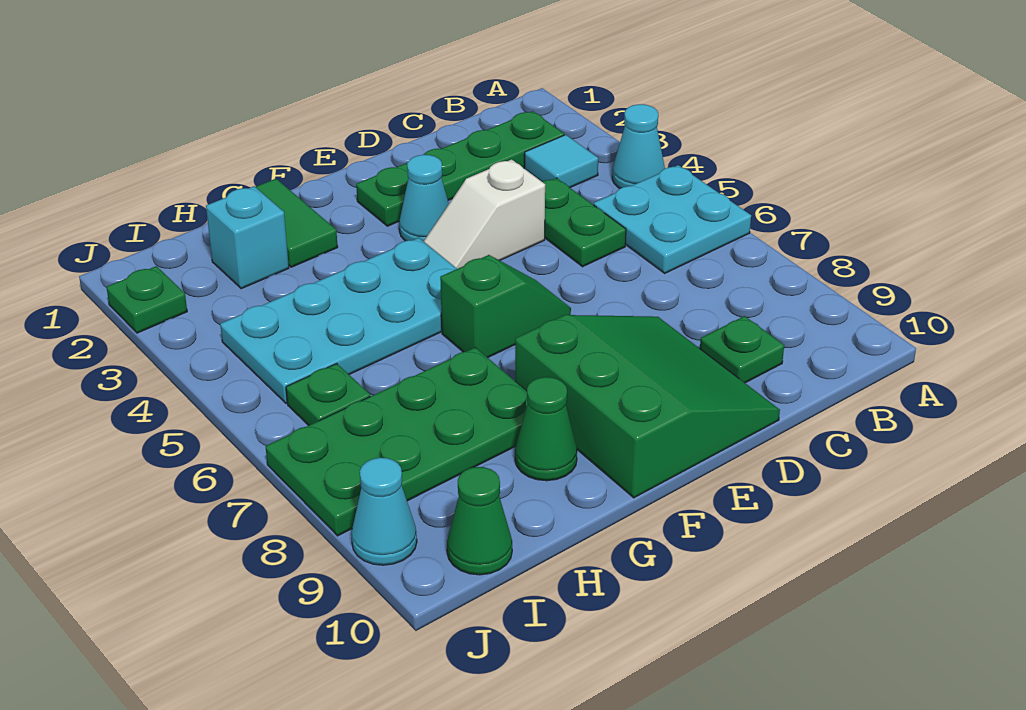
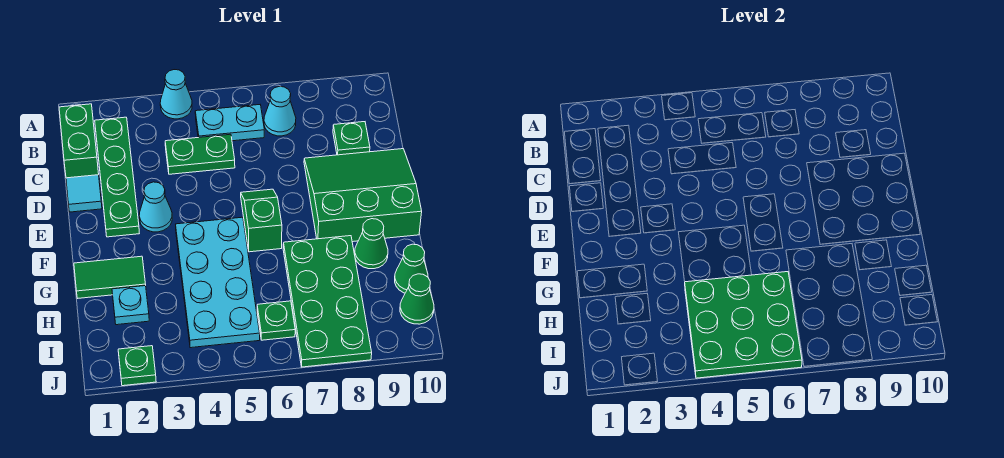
cyan plate A5:B6 level 1 -> cyan plate B5:B6 level 1
none -> green brick B1:C1 level 1
cyan tile B3 level 1 -> cyan tile D1 level 1
white slope D4:E4 level 1 top D -> none
cyan brick H2 level 1 -> cyan plate H2 level 1
none -> green plate H4:J6 level 2
none -> green cone H10 level 1
cyan cone J9 level 1 -> cyan cone B7 level 1

